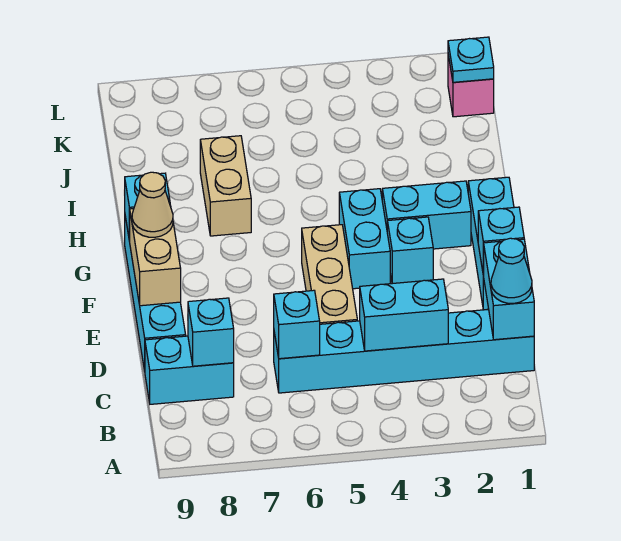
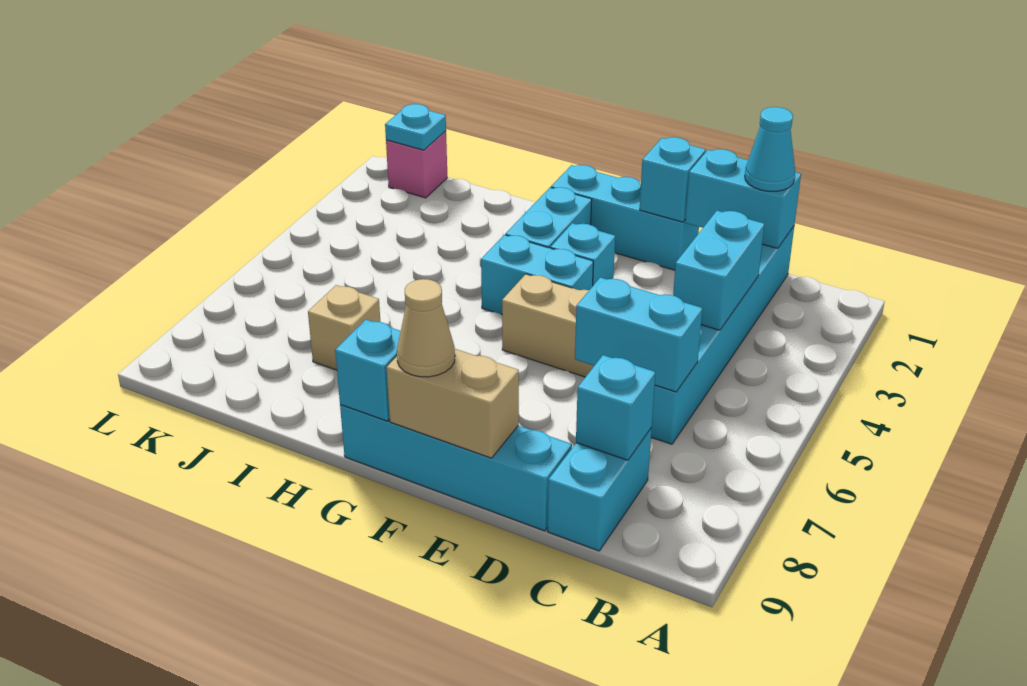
cyan brick C6 level 2 -> cyan brick C6:D6 level 2
tan brick H7:I7 level 1 -> tan brick I7 level 1

